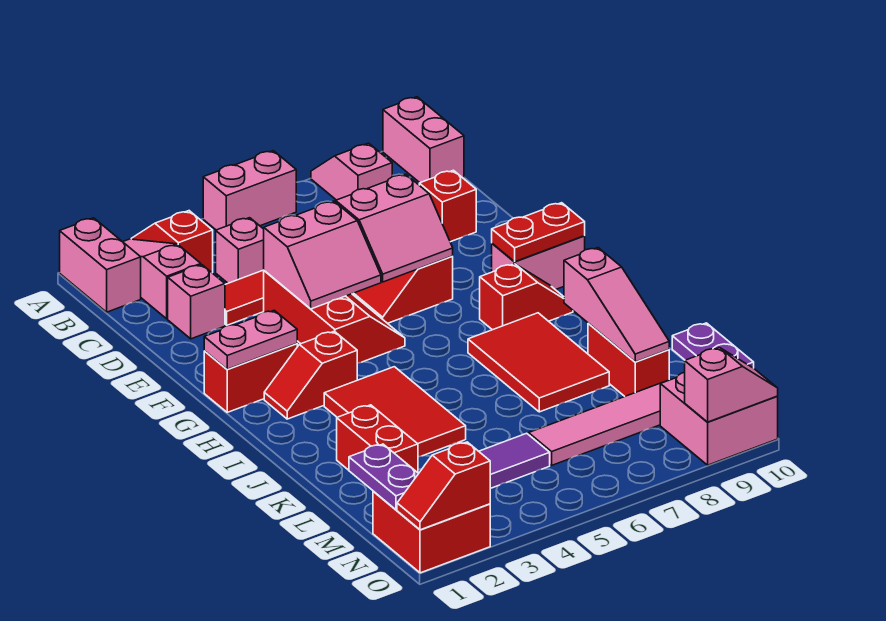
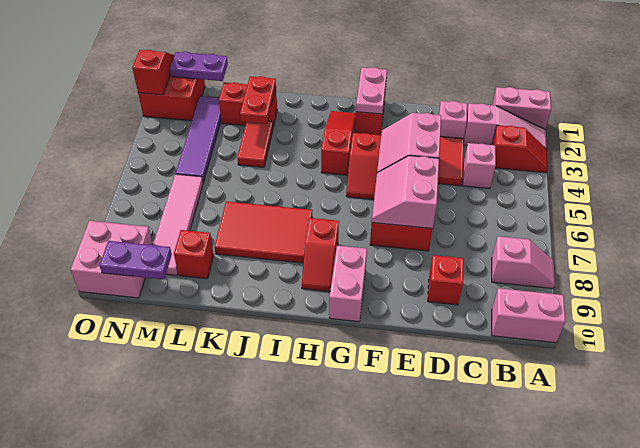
pink brick A5:A6 level 1 -> none
red plate G9:G10 level 2 -> red plate K2:K3 level 2
red slope H2:H3 level 1 top 3 -> red slope H2:H4 level 1 top 4
red tile I3:K4 level 1 -> red tile K3:K4 level 1
pink slope J9:L9 level 2 top J -> none
red brick K9:L9 level 1 -> red brick L9 level 1
pink slope O9:O10 level 2 top 9 -> none

